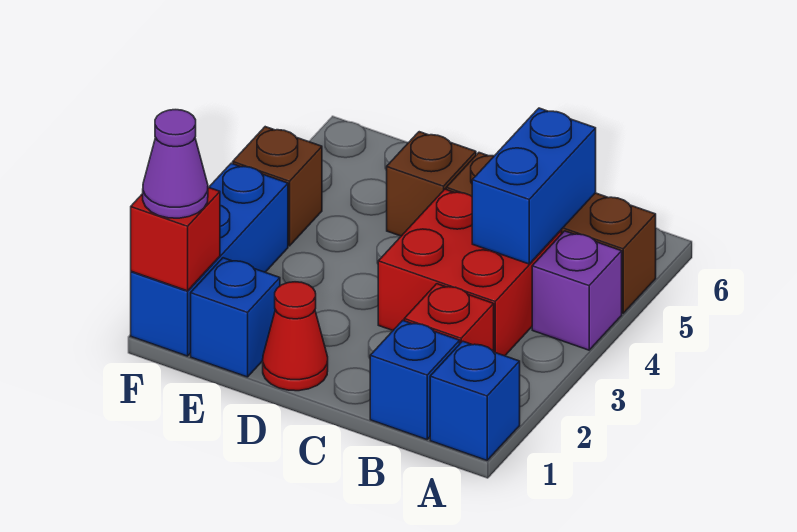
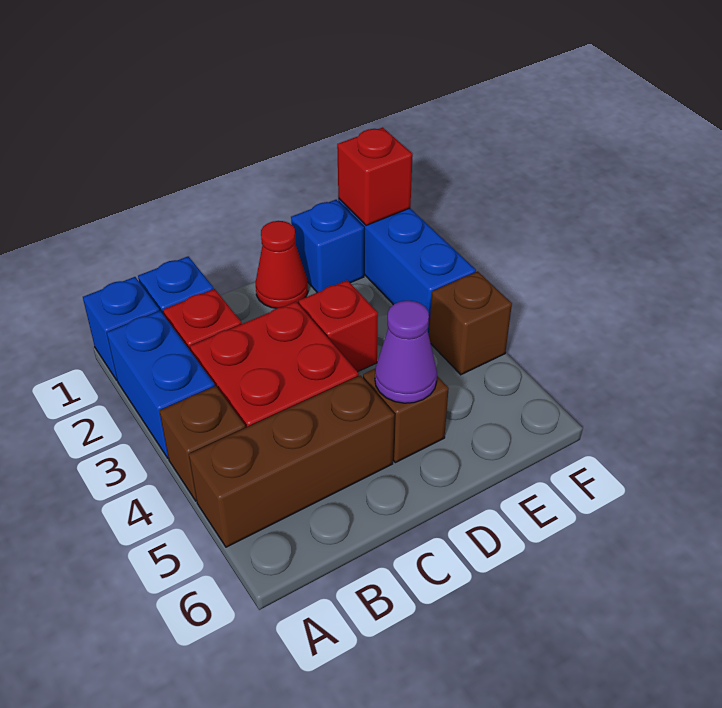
purple brick A4 level 1 -> brown brick A4 level 1
blue brick B4:B5 level 2 -> blue brick A2:A3 level 1
none -> red brick D3 level 1
purple cone F1 level 3 -> purple cone D5 level 2

